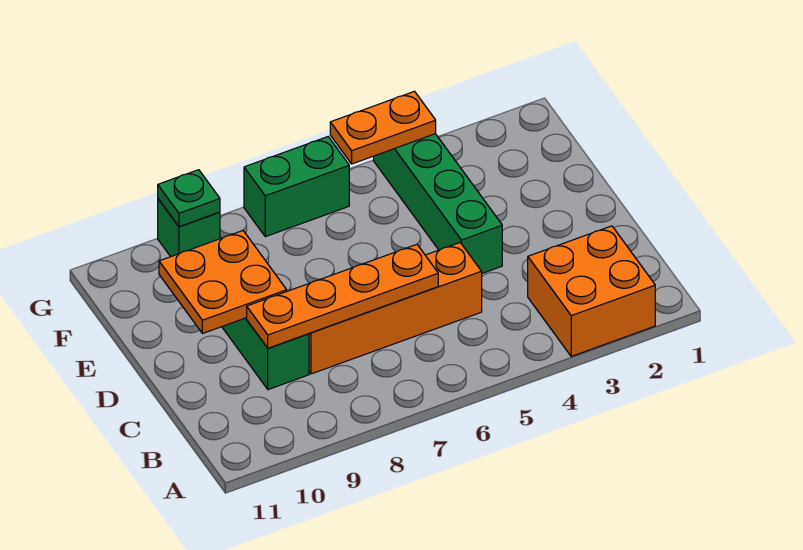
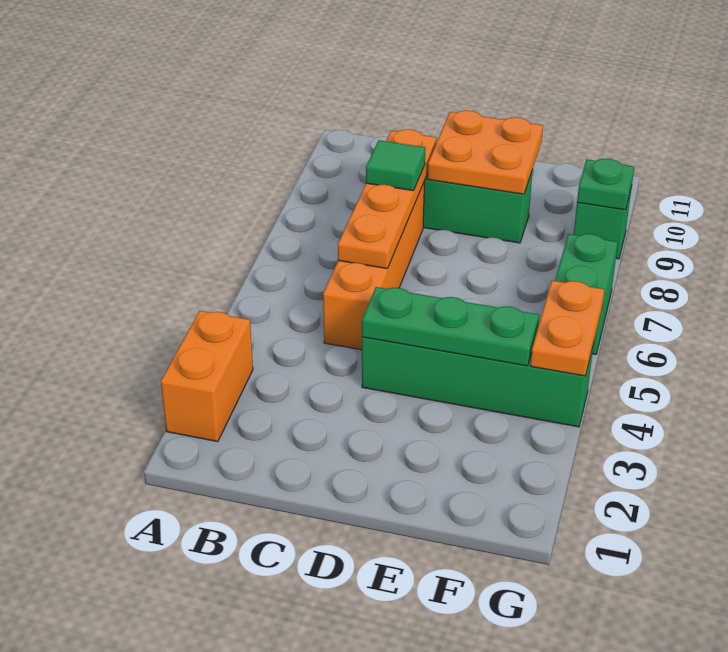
orange brick A2:B3 level 1 -> orange brick A2:A3 level 1
none -> green tile C8 level 3
none -> green plate D4:F4 level 2

